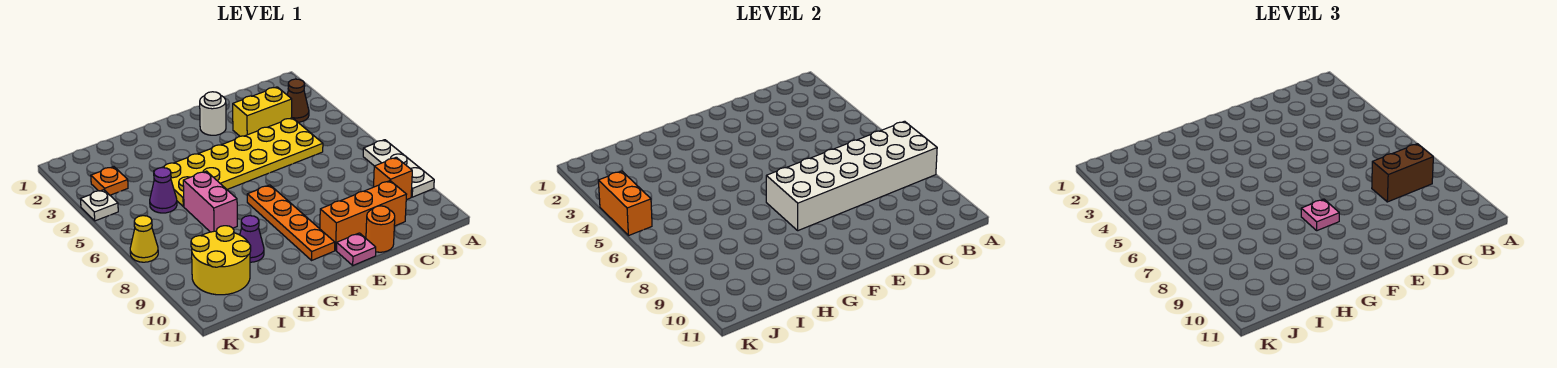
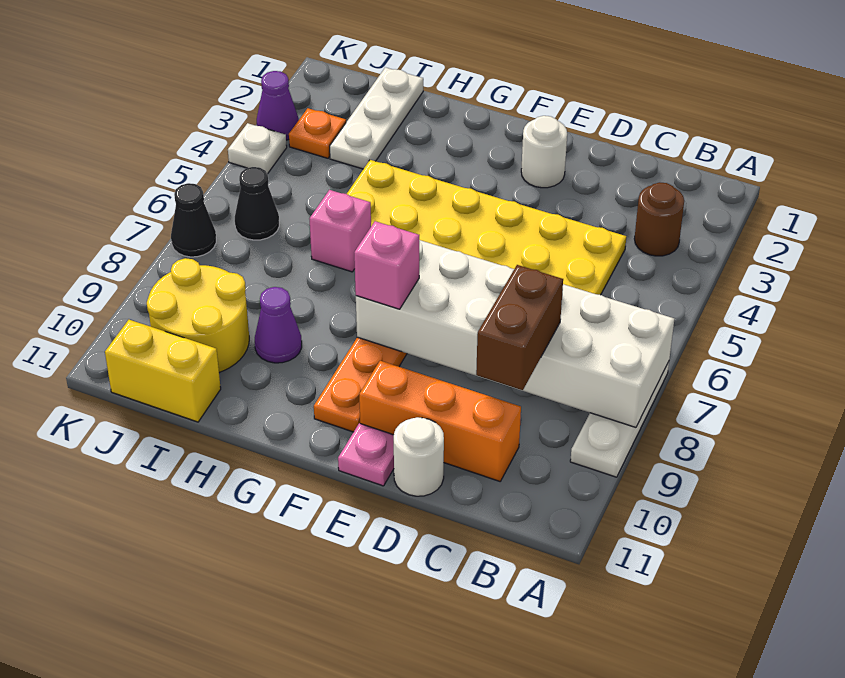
brown cone B3 level 1 -> brown round brick B3 level 1
brown brick B8:C8 level 3 -> brown brick C8:C9 level 3
orange brick B9 level 1 -> none
yellow brick C3:D3 level 1 -> yellow brick I11:J11 level 1
orange round brick D11 level 1 -> white round brick D11 level 1
pink plate F8 level 3 -> pink brick F8 level 3
pink brick H6:H7 level 1 -> pink brick H6 level 1
none -> white plate I1:I3 level 1
purple cone I5 level 1 -> purple cone K3 level 1
none -> black cone J6 level 1
orange brick K4:K5 level 2 -> none
yellow cone K7 level 1 -> black cone K7 level 1

